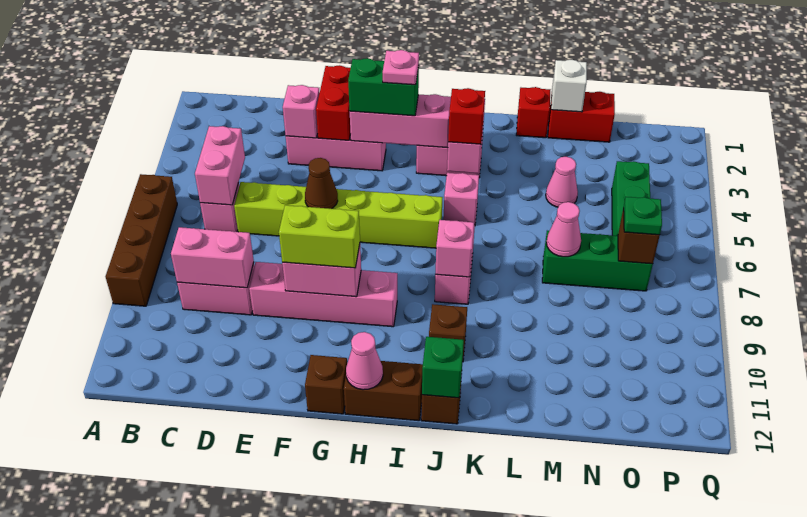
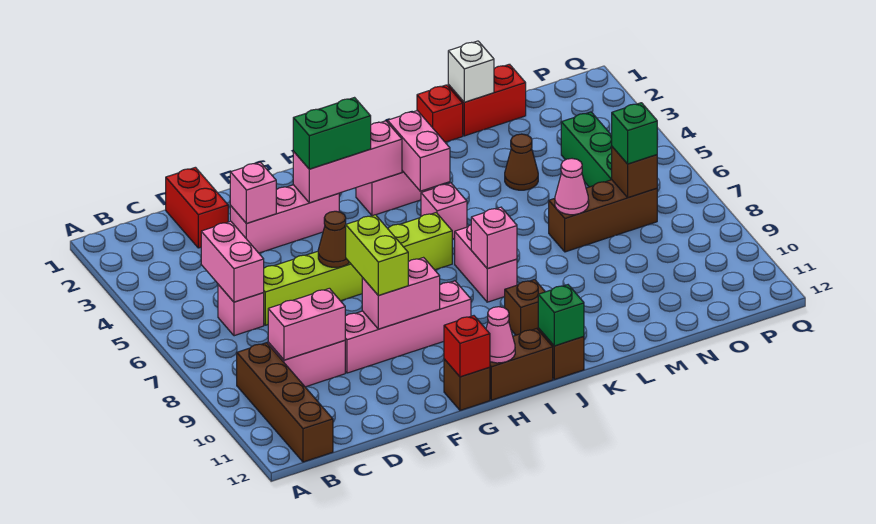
brown brick A6:A9 level 1 -> brown brick B9:B12 level 1
red brick F2:F3 level 2 -> red brick D1:D2 level 1
lime brick F9:G9 level 3 -> lime brick F8:F9 level 3
pink plate H3 level 4 -> none
red brick J4 level 3 -> red brick G12 level 2
pink cone M4 level 1 -> brown cone M4 level 1
green brick M7:O7 level 1 -> brown brick M7:O7 level 1
green plate O7 level 3 -> green brick O7 level 3

